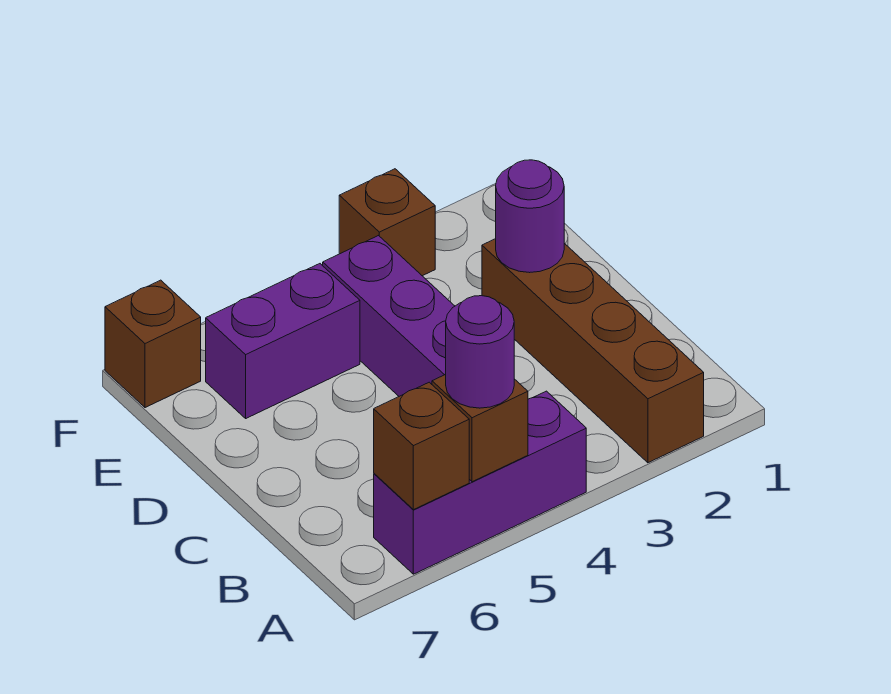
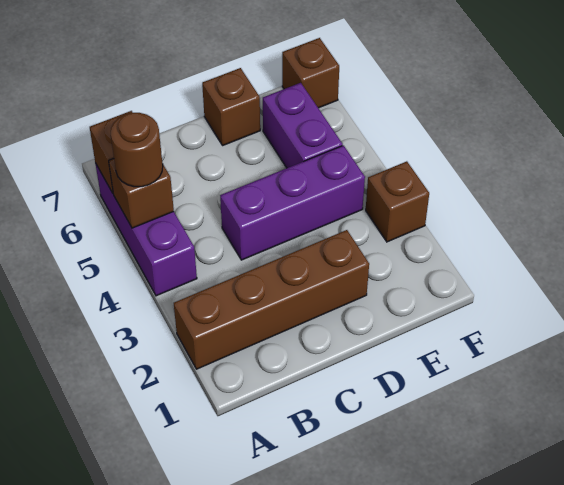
purple round brick A5 level 3 -> brown round brick A5 level 3
purple round brick D2 level 2 -> none
none -> brown brick D7 level 1

